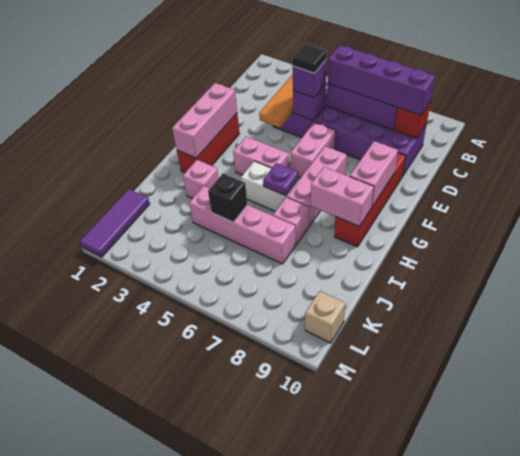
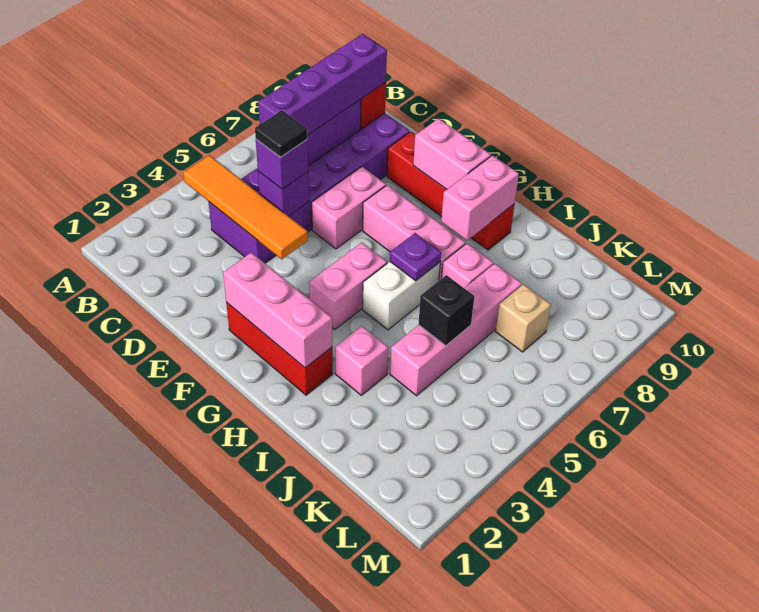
pink brick E6:F6 level 1 -> pink brick E6:E7 level 1
purple tile K1:M1 level 1 -> none
tan brick L10 level 1 -> tan brick K7 level 1

